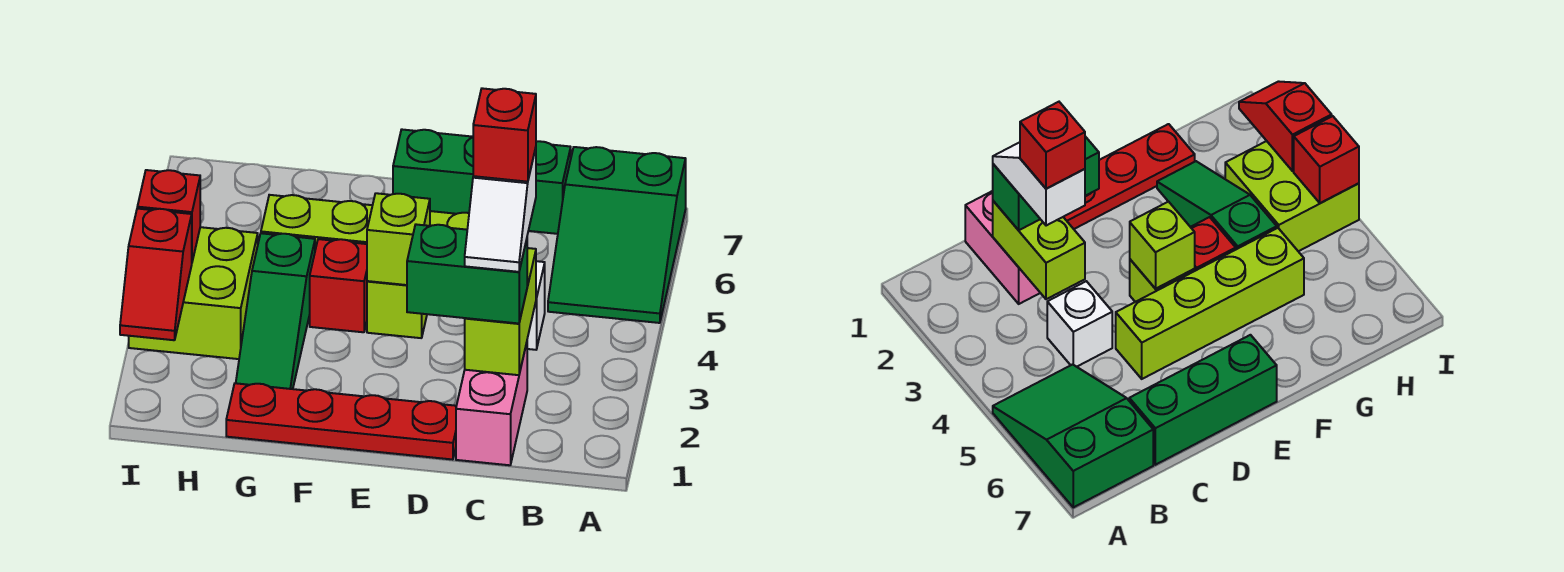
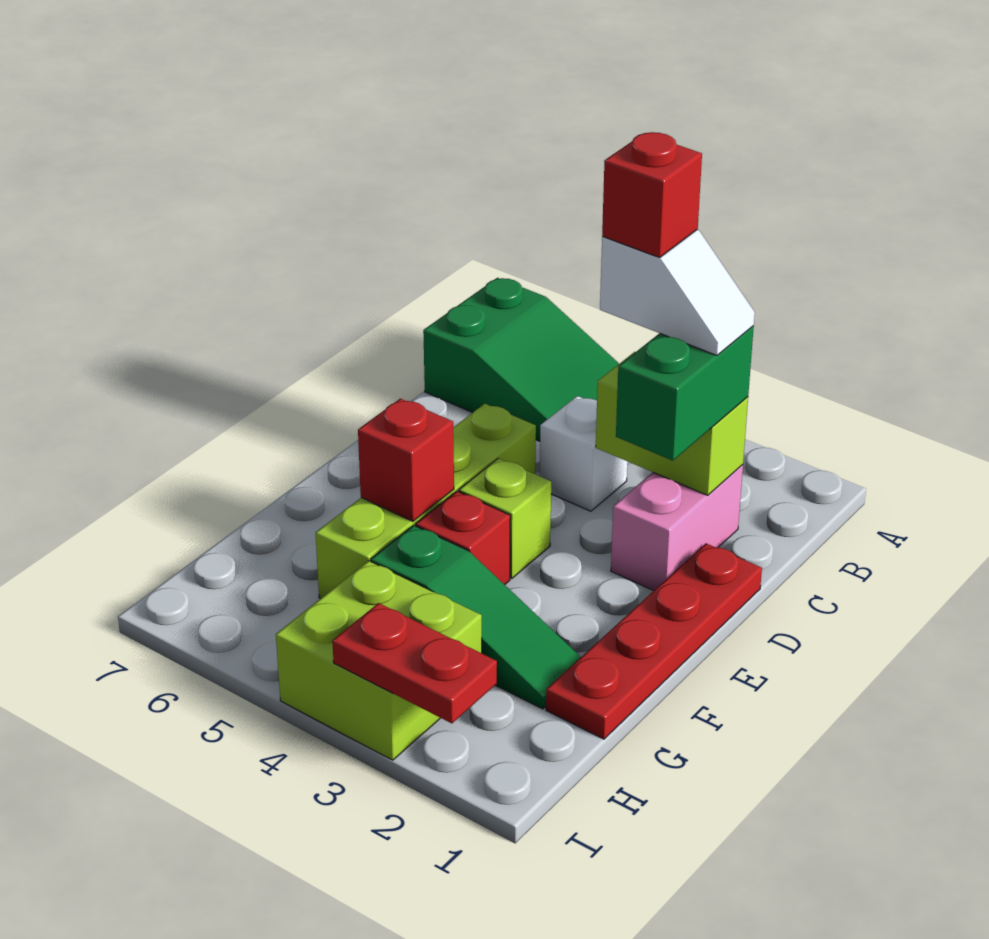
pink brick C1:C2 level 1 -> pink brick C2:D2 level 1
green brick C7:E7 level 1 -> none
lime brick E4 level 2 -> none
red slope I2:I3 level 2 top 3 -> red plate I2:I3 level 2
red brick I4 level 2 -> red brick F5 level 2

